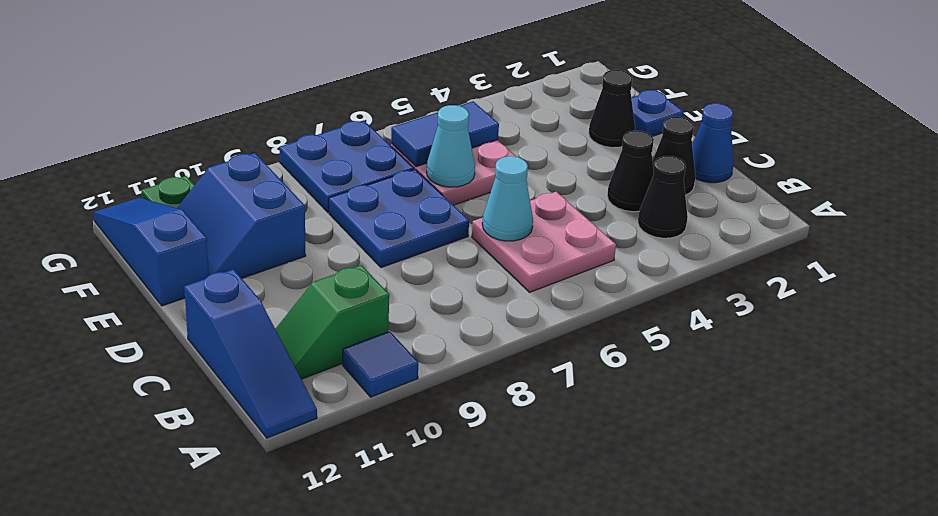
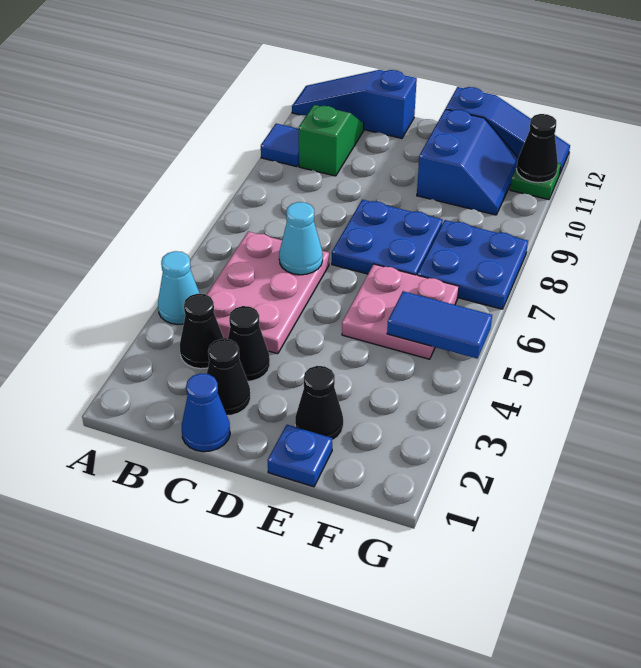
pink plate B5:C6 level 1 -> pink plate B4:C6 level 1
cyan cone E6 level 2 -> cyan cone A4 level 1
blue slope E10:F11 level 1 top 10 -> blue slope E10:F11 level 1 top E
blue tile F5:F6 level 2 -> blue tile F5:G5 level 2
none -> black cone G11 level 2

